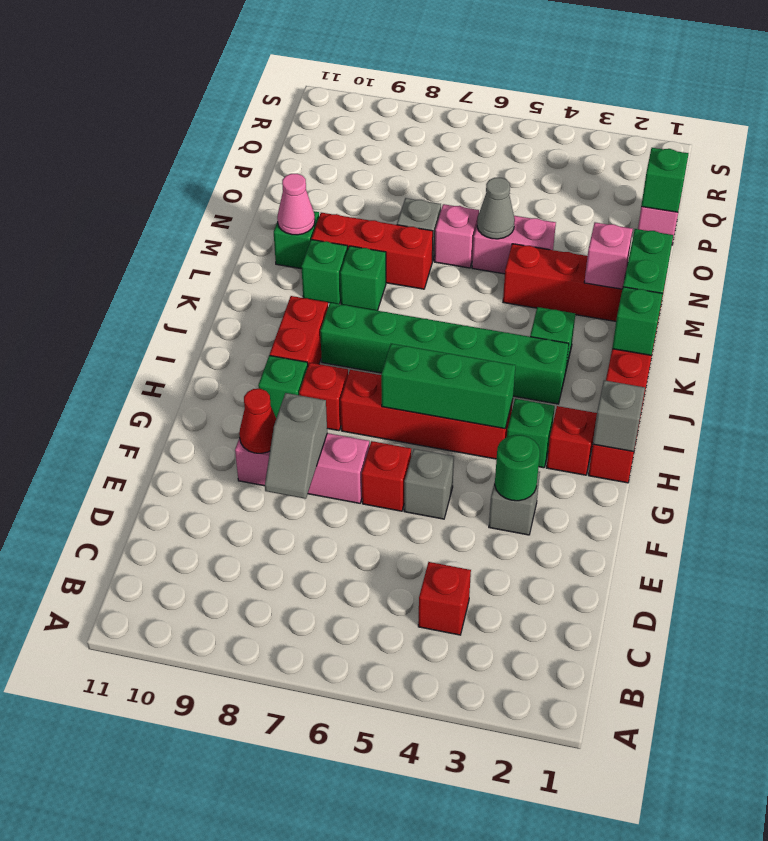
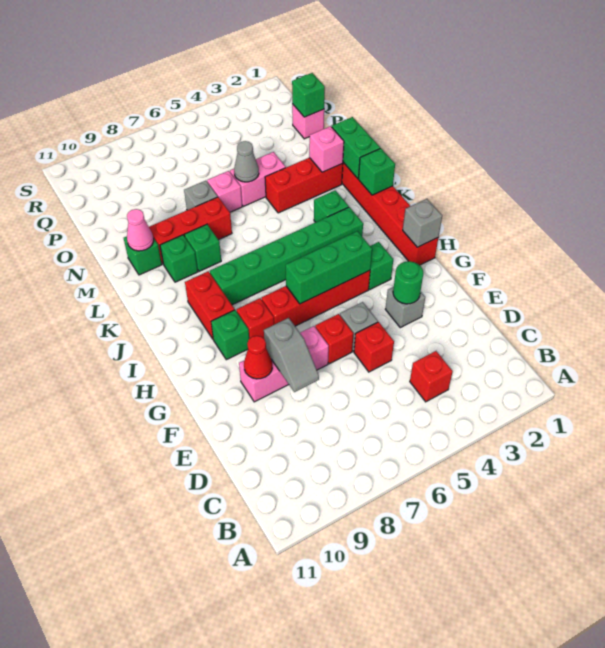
red brick H2 level 1 -> red brick E5 level 1

